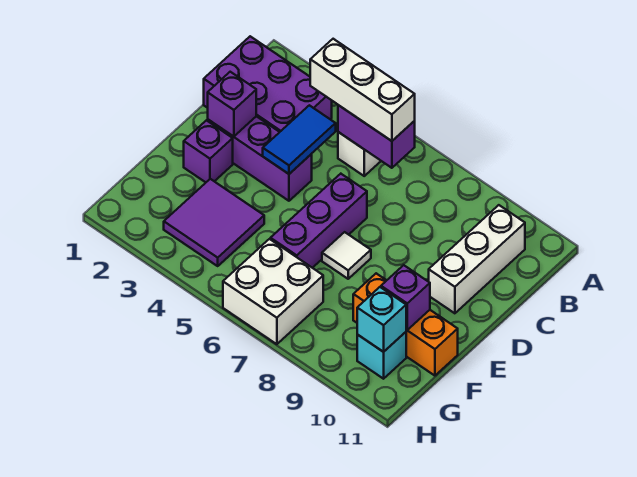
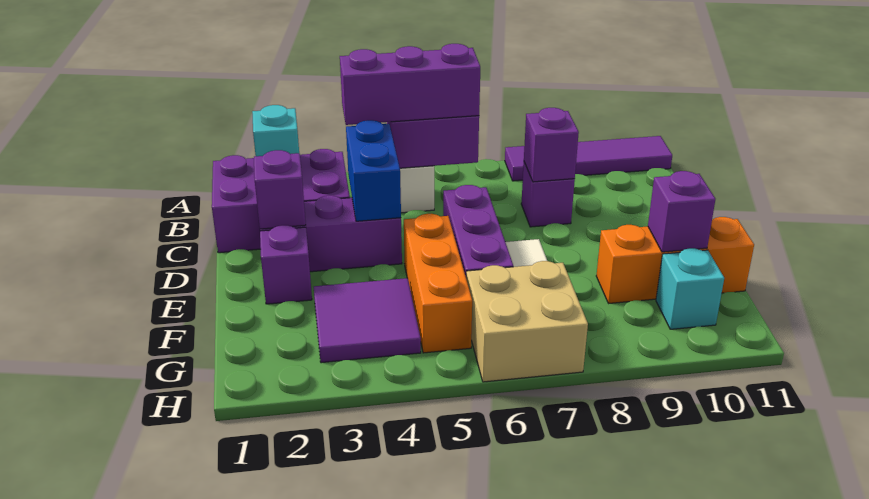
none -> purple tile A8:A11 level 1
white brick B4:B6 level 3 -> purple brick B4:B6 level 3
white brick B10:D10 level 1 -> none
blue tile C4:D4 level 2 -> blue brick C4:D4 level 2
none -> purple brick C8 level 1
none -> purple brick C8 level 2
none -> orange brick E5:G5 level 1
white brick G6:H7 level 1 -> tan brick G6:H7 level 1
cyan brick G10 level 2 -> cyan brick B2 level 2

